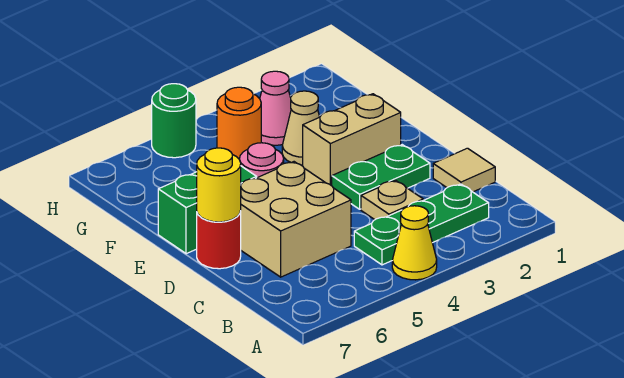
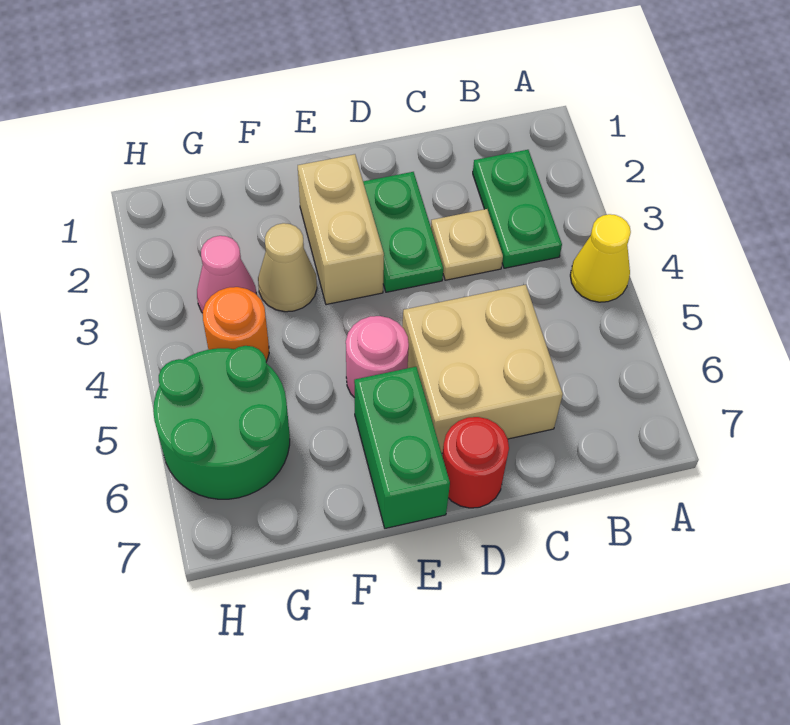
green plate B2:B4 level 1 -> green plate B2:B3 level 1
tan tile C1 level 1 -> none
yellow round brick D7 level 2 -> none
green round brick H5 level 1 -> green round brick G5:H6 level 1

